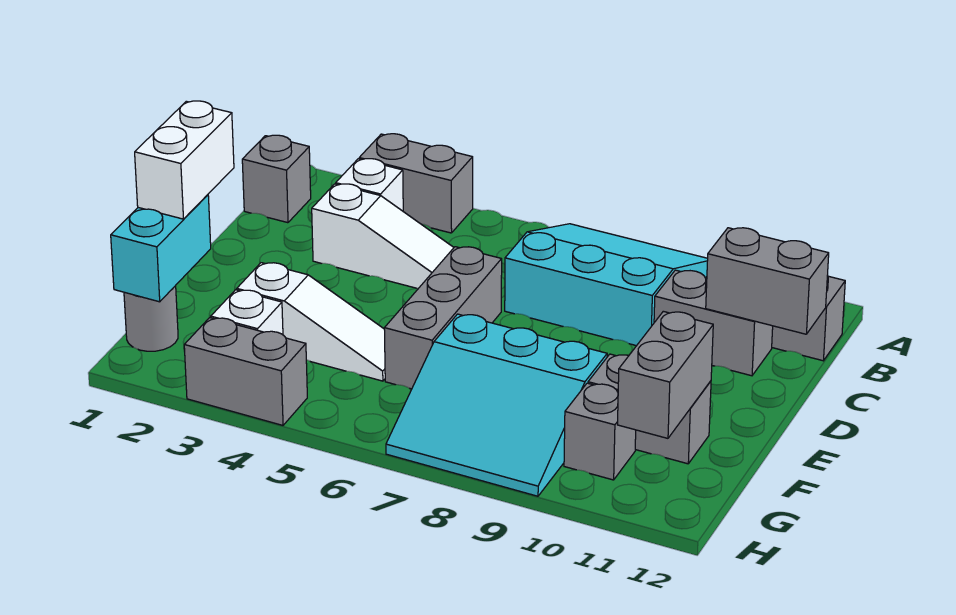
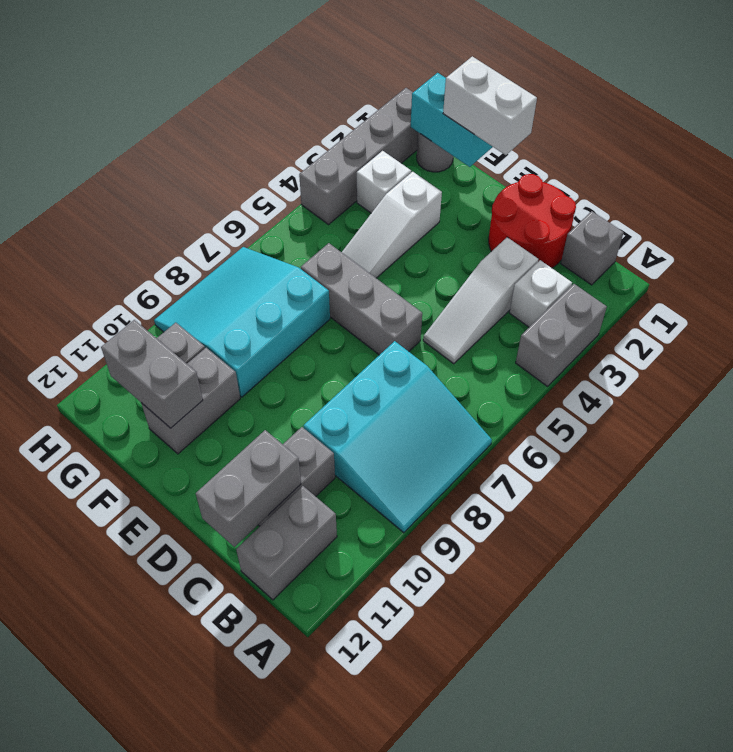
none -> red round brick C1:D2 level 1
grey brick H3:H4 level 1 -> grey brick H1:H4 level 1

